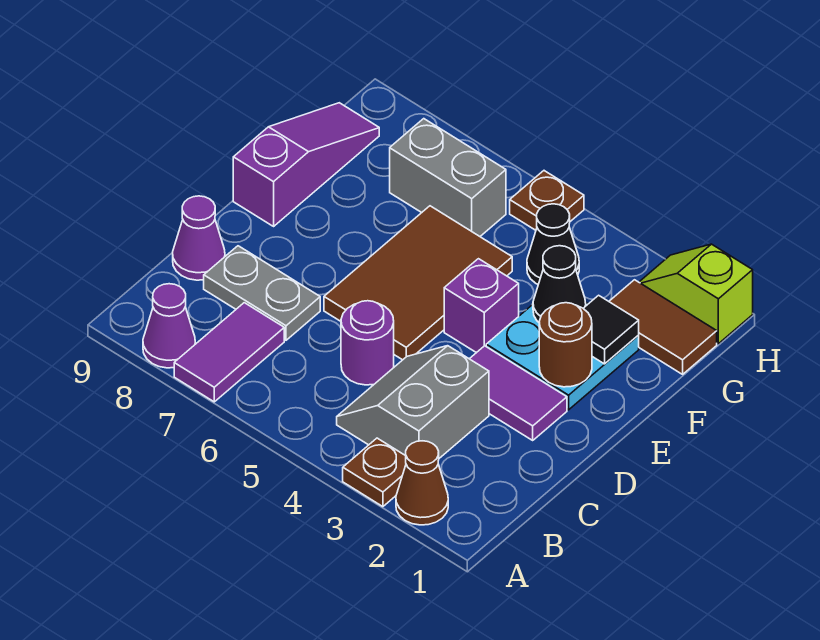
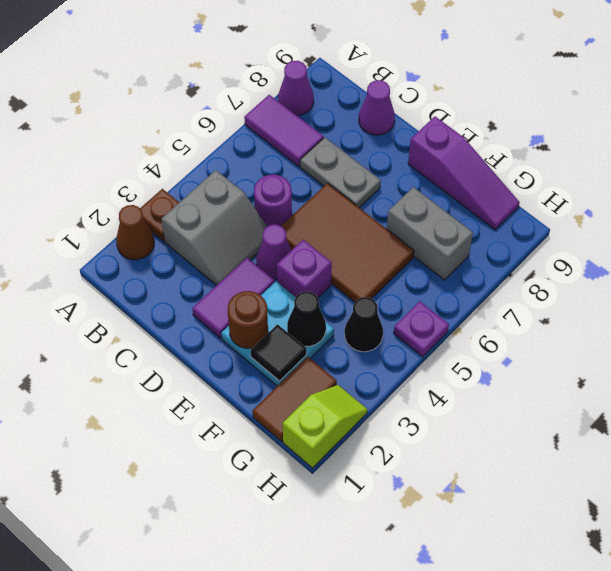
grey slope B3:C4 level 1 top 3 -> grey slope B3:C4 level 1 top B
grey plate C7:C8 level 1 -> grey plate C7:D7 level 1
none -> purple cone D4 level 1
grey brick G6:G7 level 1 -> grey brick F7:G7 level 1
brown plate H5 level 1 -> purple plate H5 level 1

